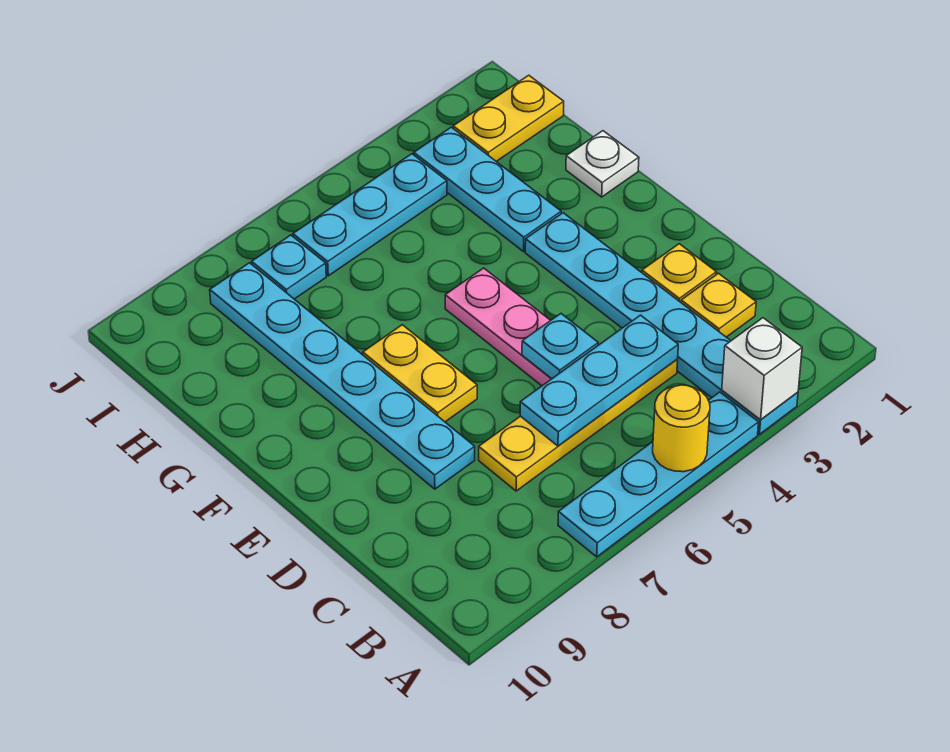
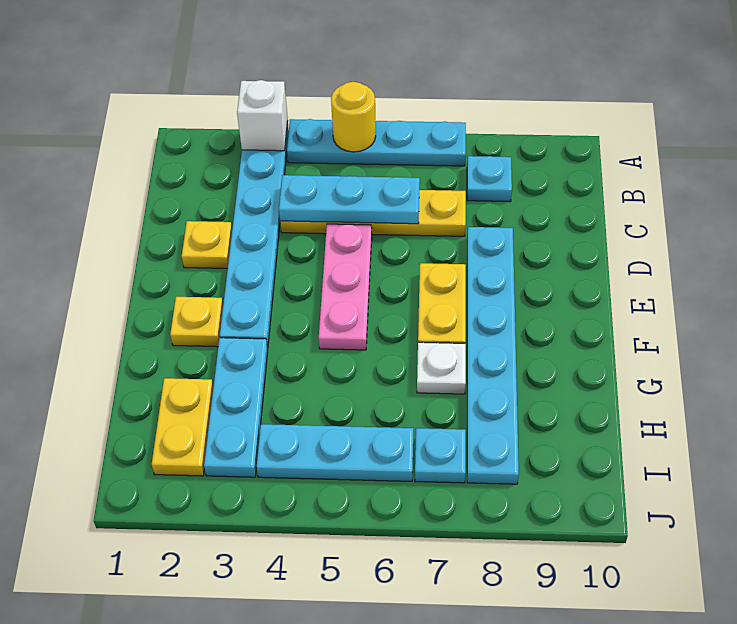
yellow plate C2 level 1 -> yellow plate F2 level 1
cyan plate D5 level 2 -> cyan plate B8 level 1
white plate G1 level 1 -> white plate G7 level 1
yellow plate I1:I2 level 1 -> yellow plate H2:I2 level 1

